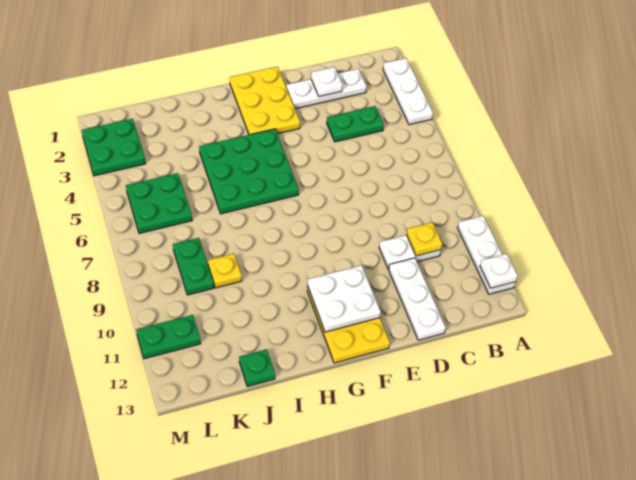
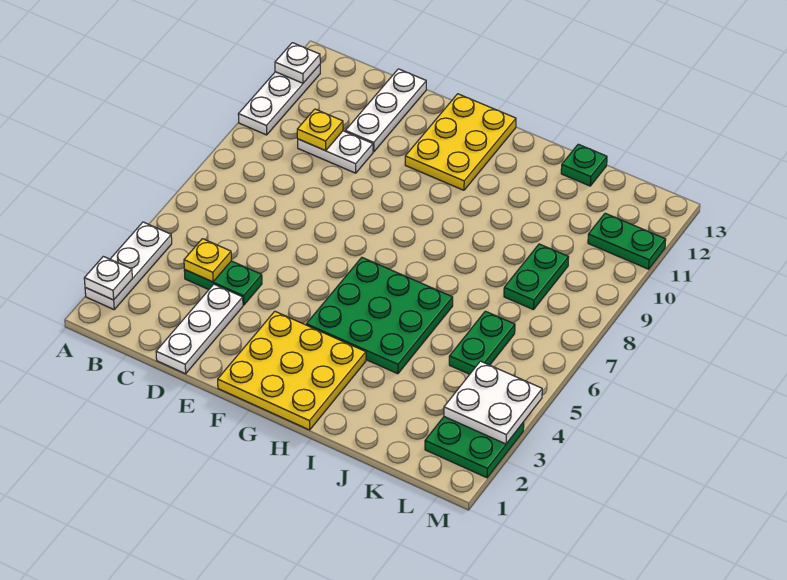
white plate C2:E2 level 1 -> white plate D1:D3 level 1
white plate D2 level 2 -> white plate A2 level 2
yellow plate F1:G3 level 1 -> yellow plate F1:H3 level 1
white plate F11:G12 level 2 -> white plate L3:M4 level 2
yellow plate J9 level 1 -> yellow plate C4 level 2
green plate K5:L6 level 1 -> green plate K5:K6 level 1

